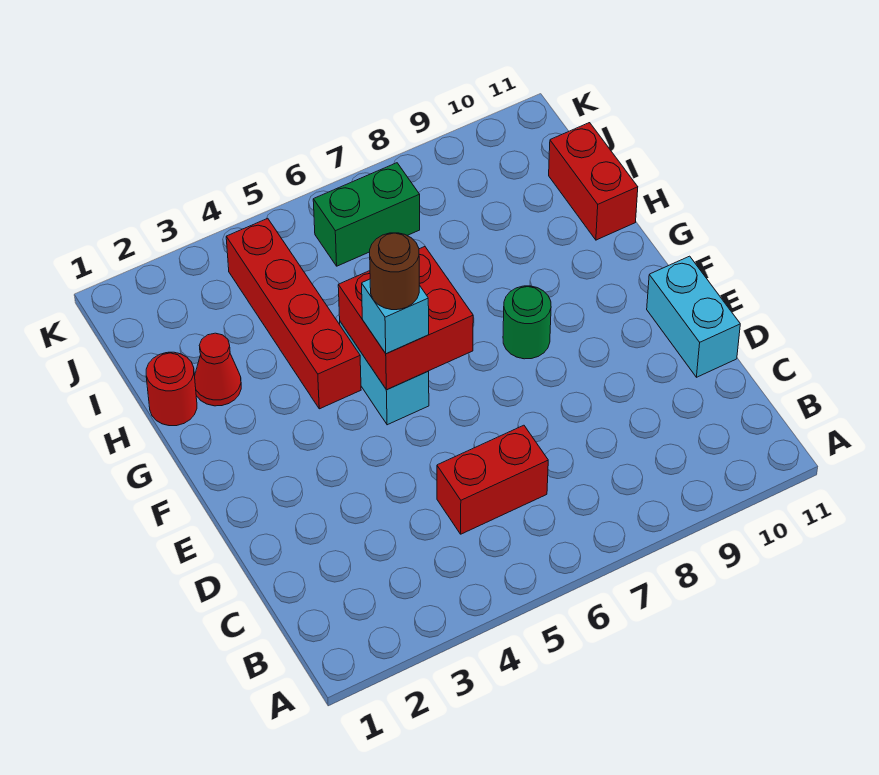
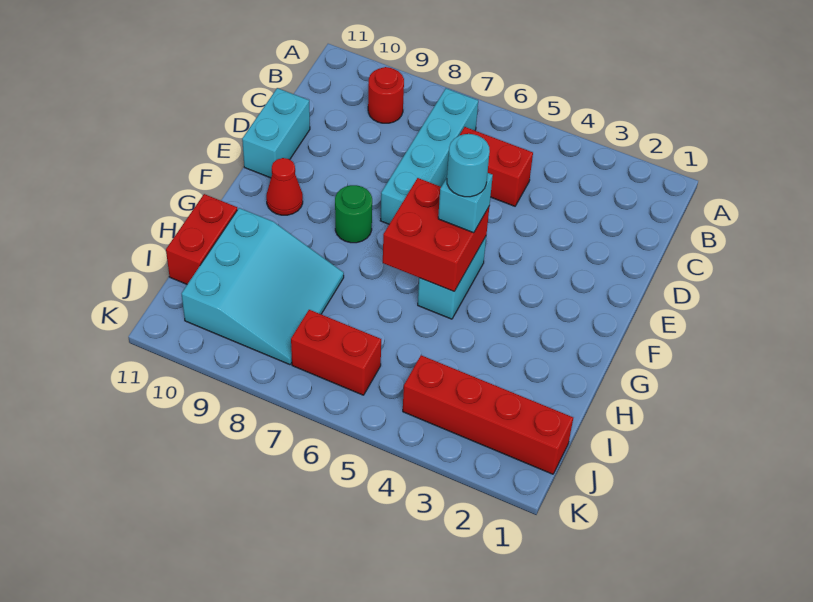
none -> cyan brick B7:E7 level 1
brown round brick F5 level 4 -> cyan round brick F5 level 4
red brick G4:J4 level 1 -> red brick J1:J4 level 1
red round brick H1 level 1 -> red round brick B9 level 1
red cone H2 level 1 -> red cone F10 level 1
none -> cyan slope H8:J10 level 1 top 10
green brick J6:J7 level 1 -> red brick J6:J7 level 1

